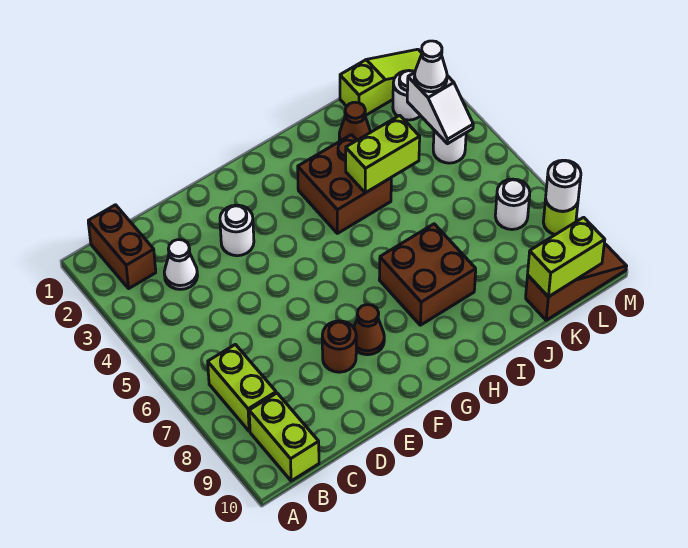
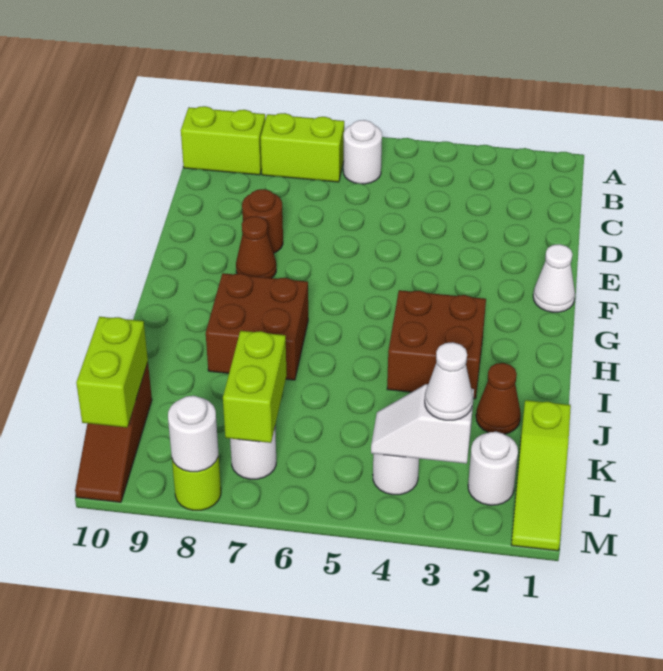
brown brick B1:B2 level 1 -> none
white cone C3 level 1 -> white cone F1 level 1
white round brick E3 level 1 -> white round brick B6 level 1
lime brick I4:J4 level 2 -> lime brick K7:L7 level 2

